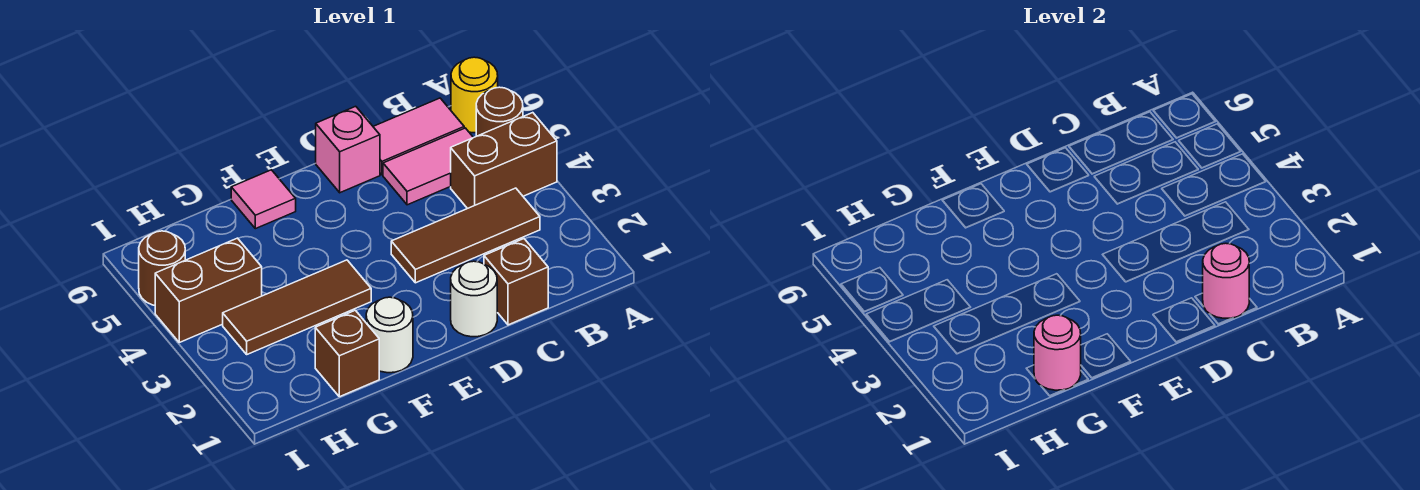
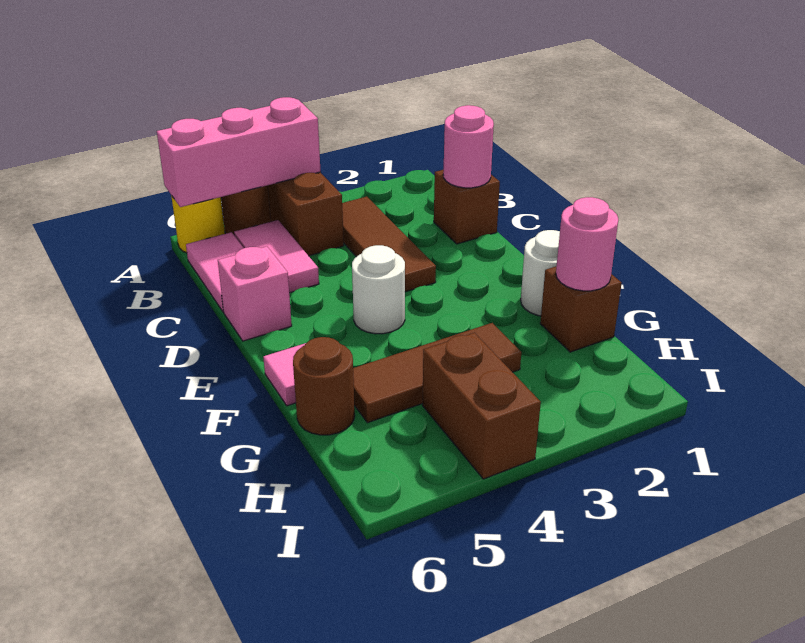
none -> pink brick A4:A6 level 2
white round brick D1 level 1 -> white round brick E4 level 1
brown tile F3:H3 level 1 -> brown tile G3:G5 level 1
brown round brick I5 level 1 -> brown round brick G6 level 1

